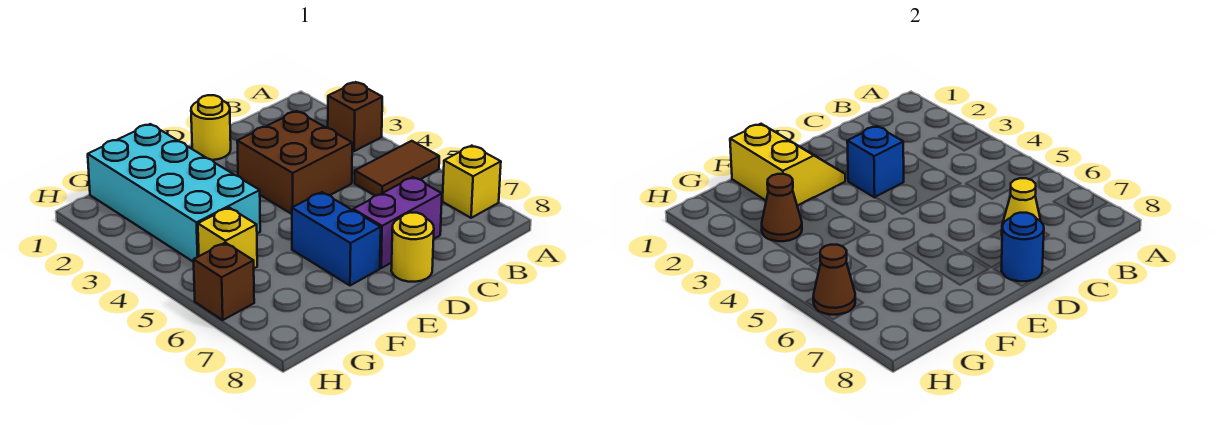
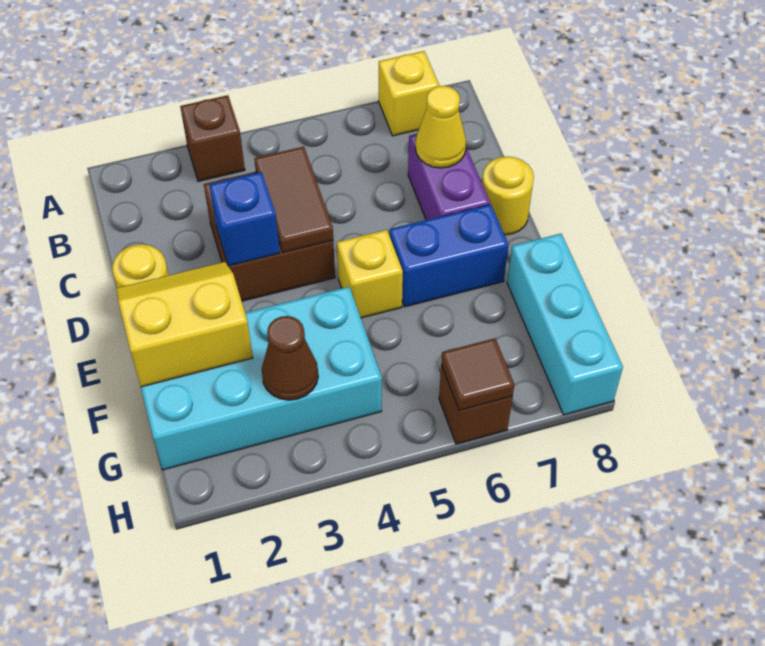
brown tile A5:B5 level 1 -> brown tile C4:D4 level 2
blue round brick D8 level 2 -> none
none -> cyan brick F8:H8 level 1
yellow brick G5 level 1 -> yellow brick E5 level 1
brown cone H6 level 2 -> brown tile H6 level 2

